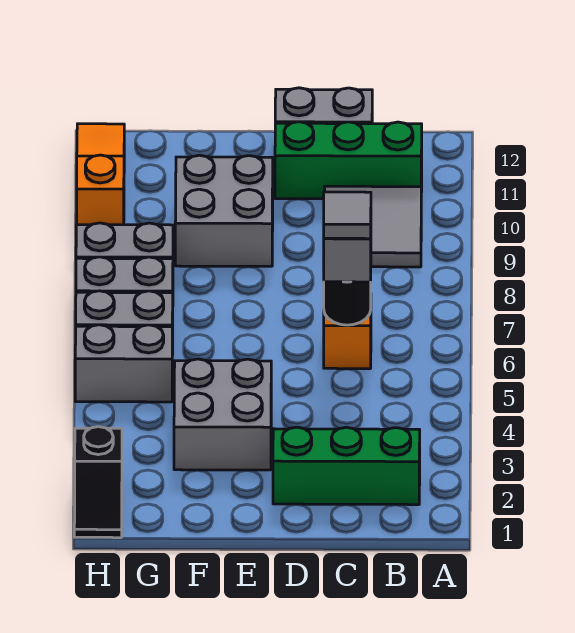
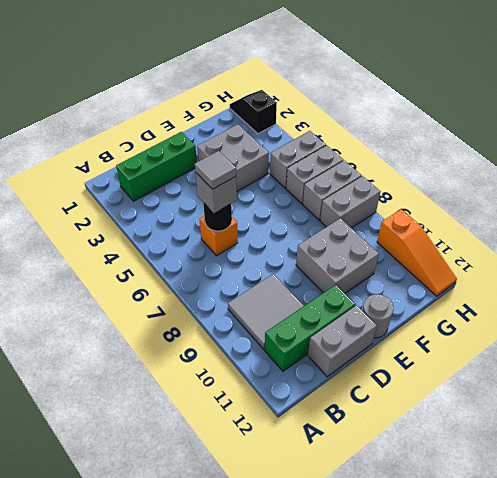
none -> grey round brick E12 level 1

